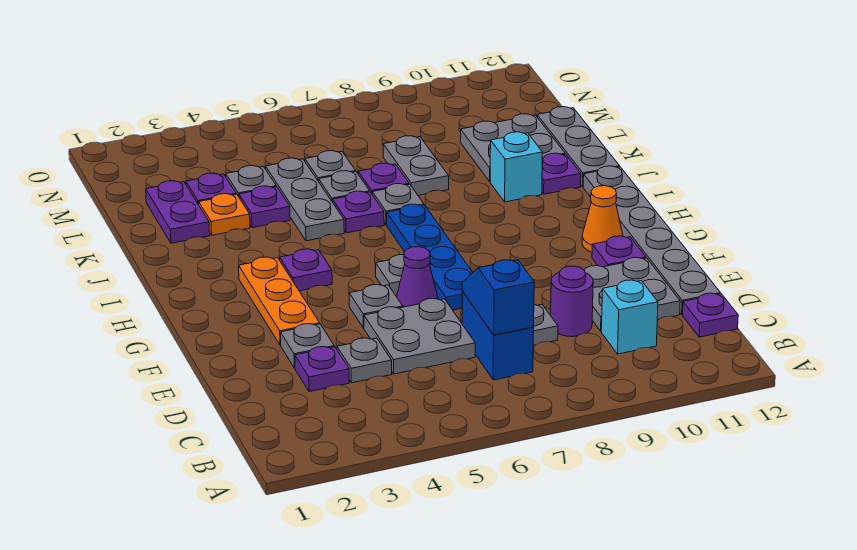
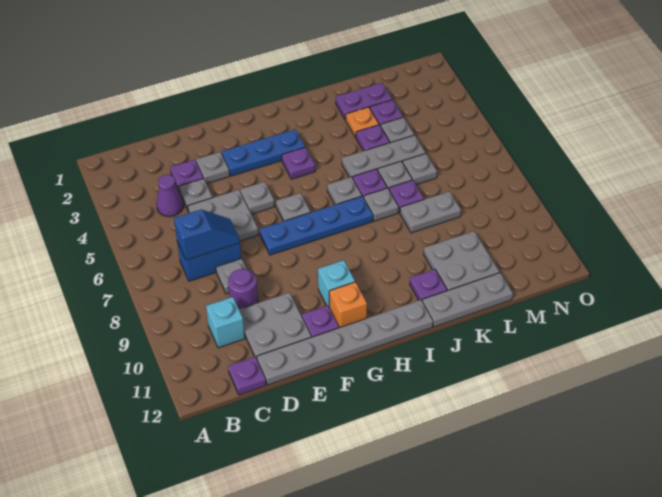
orange plate F3:H3 level 1 -> blue plate F3:H3 level 1
purple cone F6 level 1 -> purple cone C4 level 1
orange cone G11 level 1 -> orange brick G11 level 1
none -> grey plate I6 level 1
cyan brick J10 level 1 -> cyan brick G10 level 1

